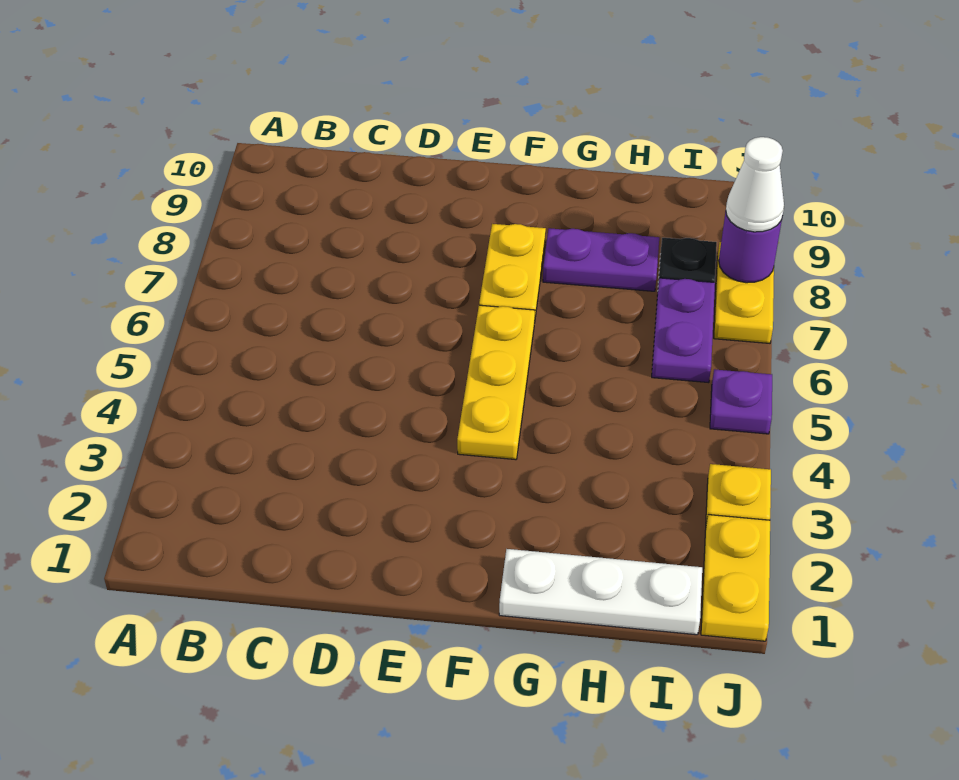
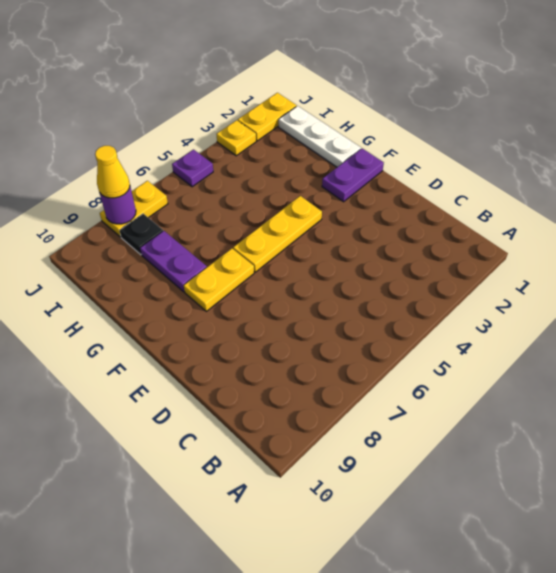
purple plate I6:I7 level 1 -> purple plate F1:F2 level 1
white cone J8 level 3 -> yellow cone J8 level 3

